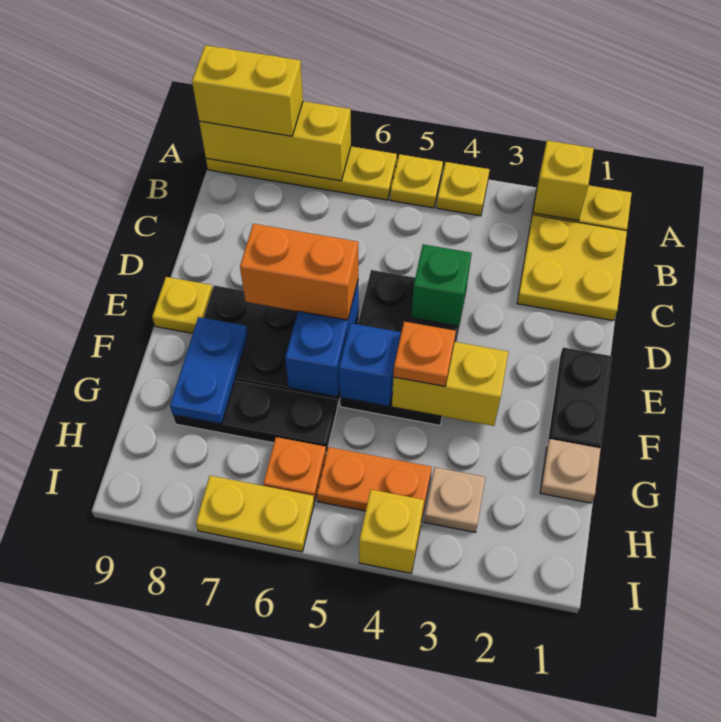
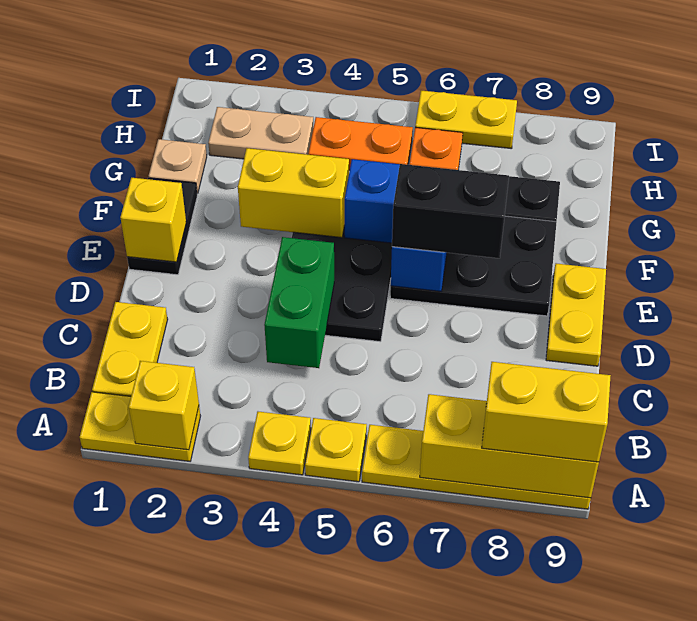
yellow plate B1:C2 level 1 -> yellow plate B1:C1 level 1
green brick D4 level 2 -> green brick C4:D4 level 2
orange brick E6:E7 level 3 -> black brick E6:E7 level 3
yellow plate E9 level 1 -> yellow plate D9:E9 level 1
orange plate F4 level 3 -> none
blue plate F8:G8 level 2 -> none
tan plate H3 level 1 -> tan plate H2:H3 level 1
yellow brick I4 level 1 -> yellow brick E1 level 2

